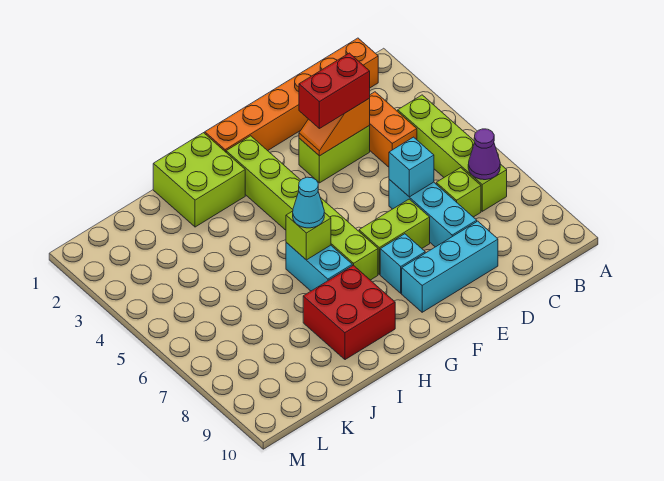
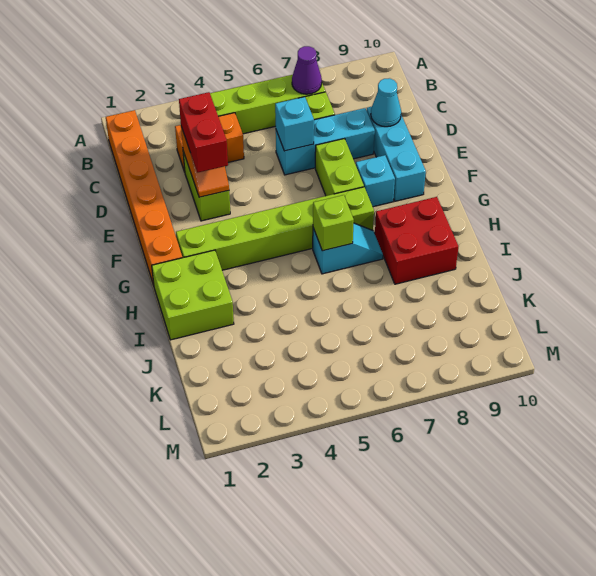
cyan brick H6:H7 level 1 -> cyan slope H6:H7 level 1 top 6
cyan cone H6 level 3 -> cyan cone D9 level 2

